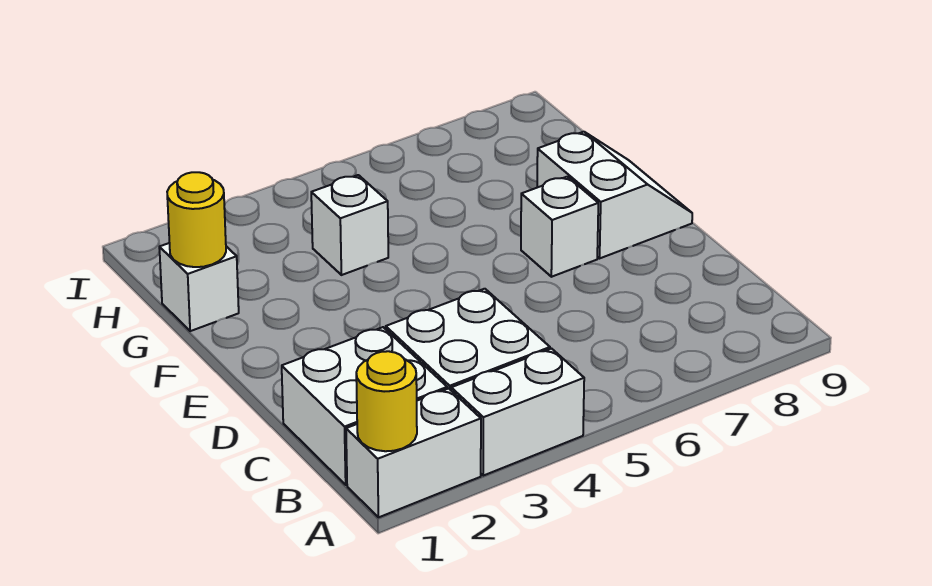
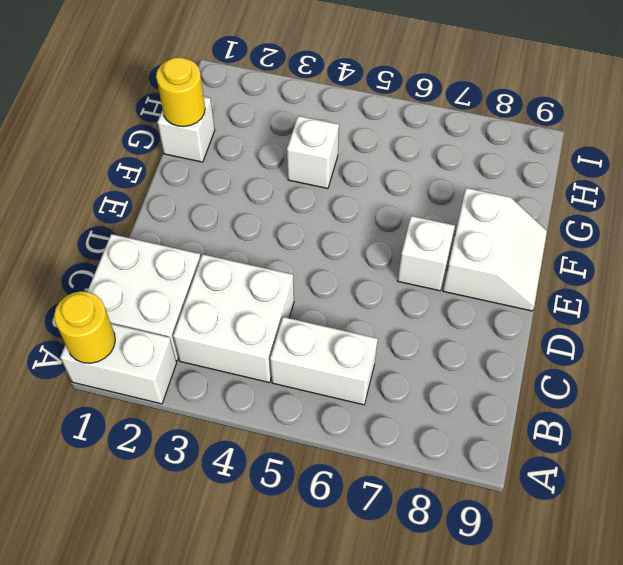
white brick A3:A4 level 1 -> white brick B5:B6 level 1

